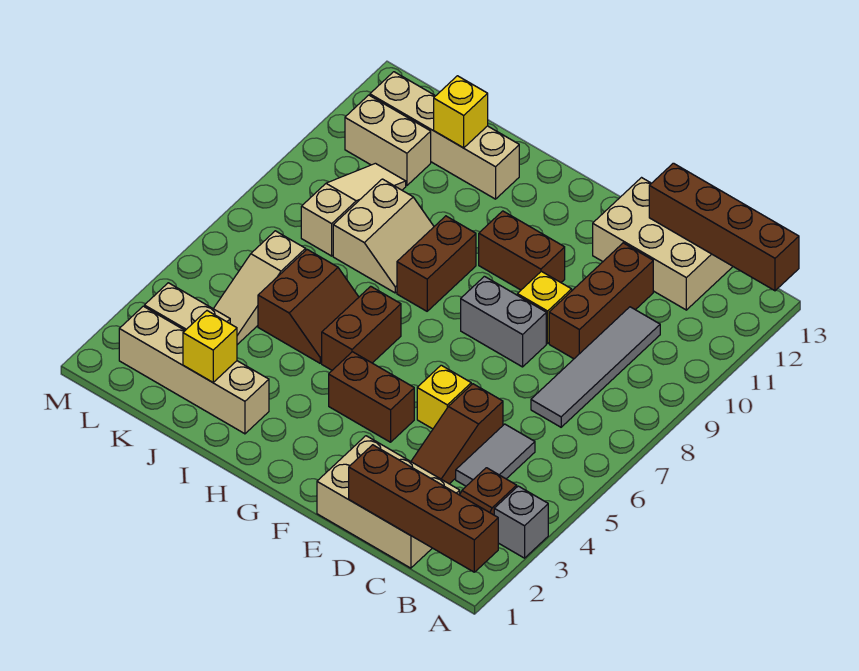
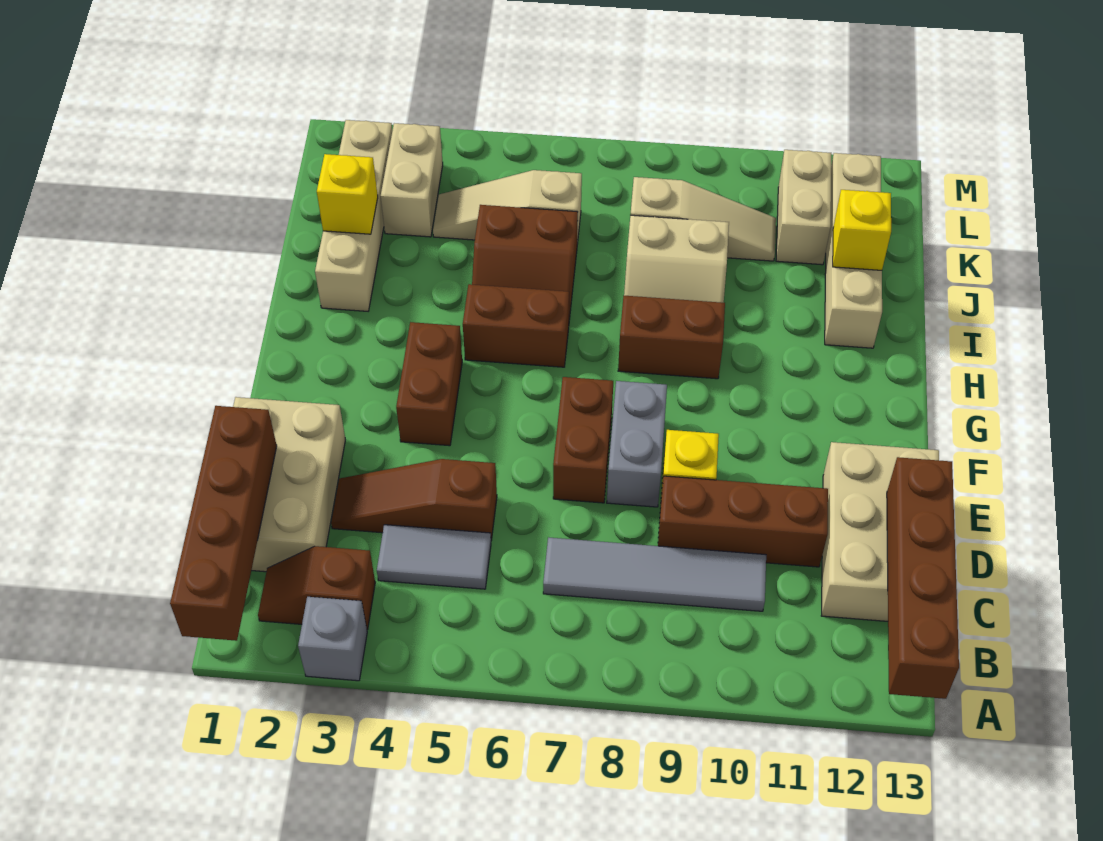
yellow brick E5 level 1 -> none
brown brick F10:G10 level 1 -> brown brick E7:F7 level 1

